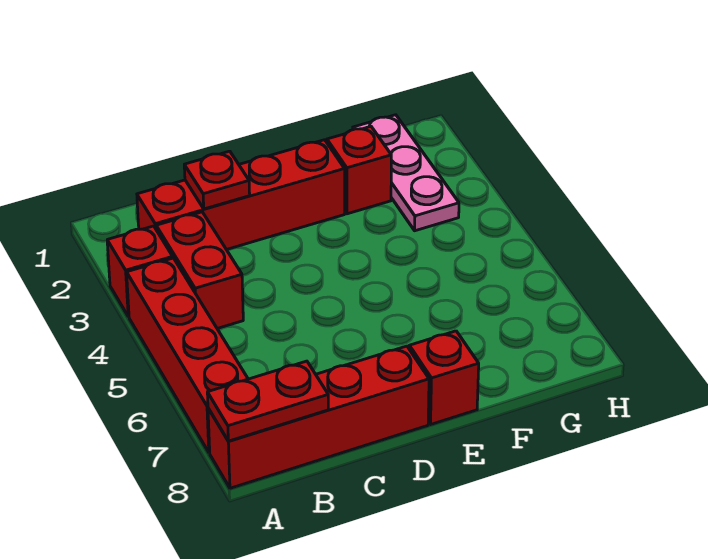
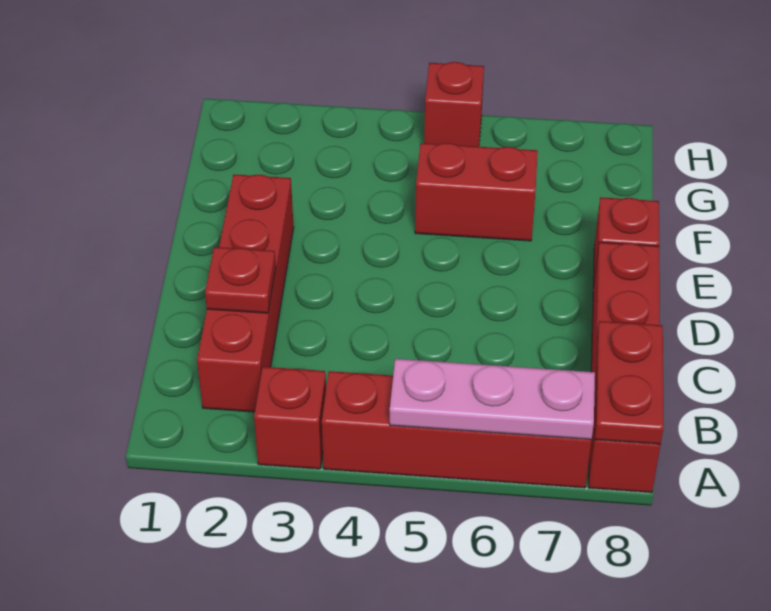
red brick B3:B4 level 1 -> red brick F5:F6 level 1
red brick F2 level 1 -> red brick H5 level 1
pink plate G1:G3 level 1 -> pink plate A5:A7 level 2

